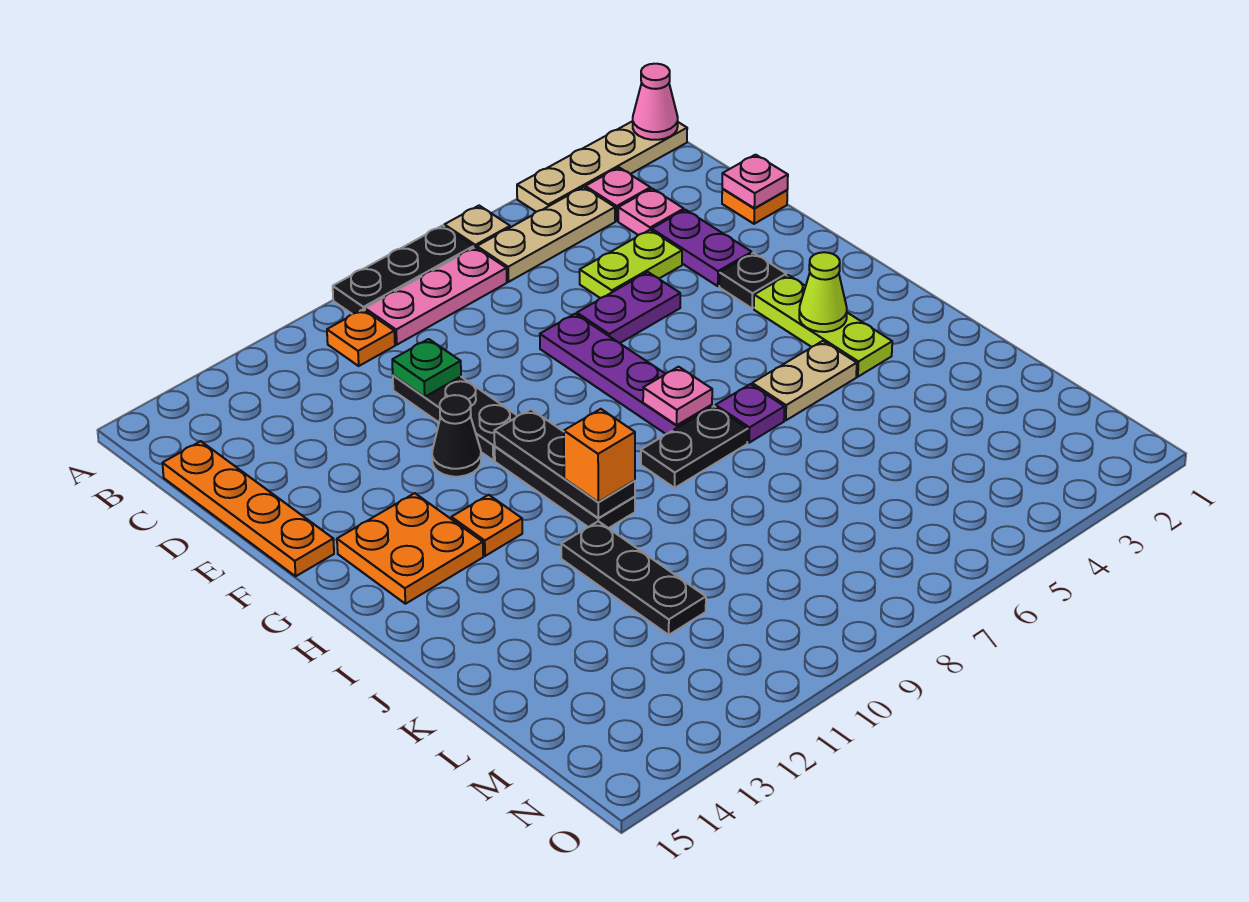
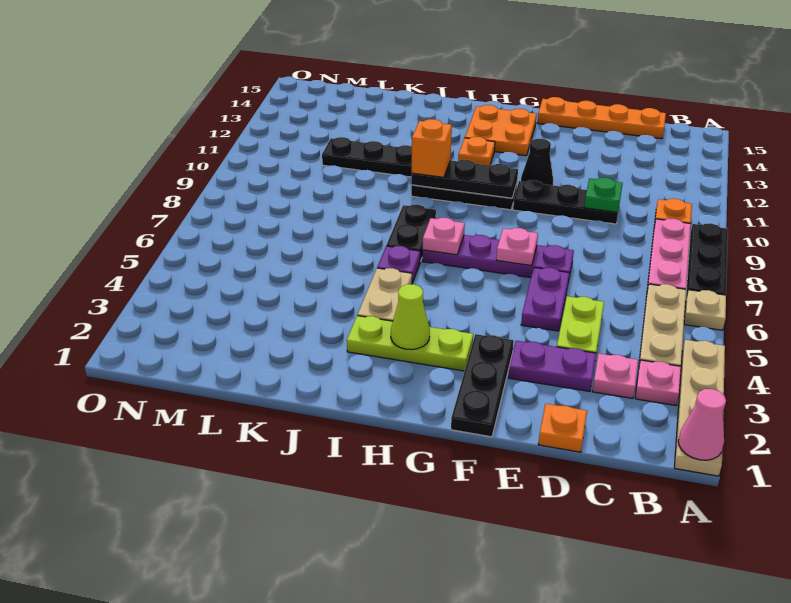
pink plate D1 level 2 -> pink plate F7 level 2
black plate F3 level 1 -> black plate F1:F3 level 1

